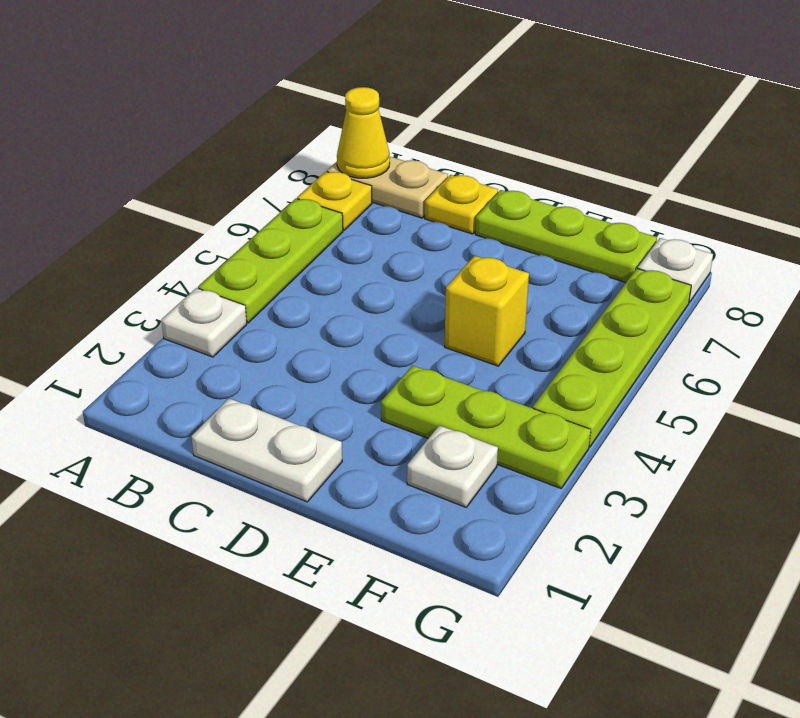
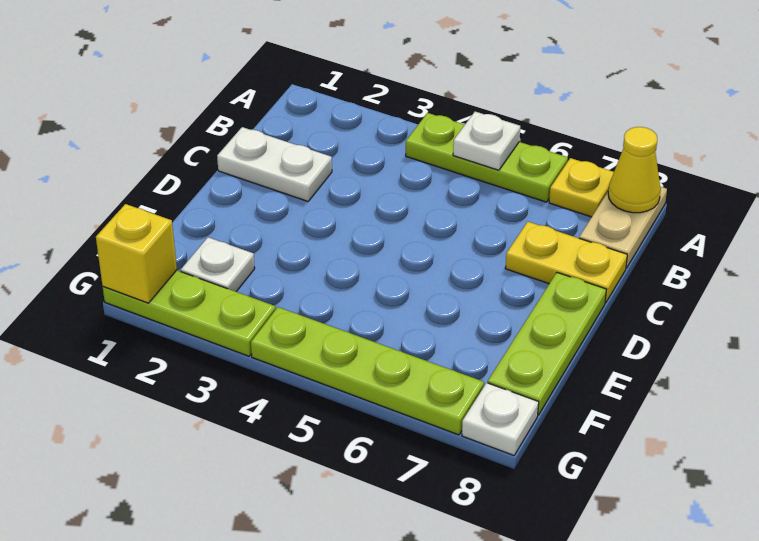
white plate A3 level 1 -> white plate A5 level 2
white plate C1:D1 level 1 -> white plate C1:C2 level 1
yellow plate C8 level 1 -> yellow plate C7:C8 level 1
lime plate E3:G3 level 1 -> lime plate G1:G3 level 1
yellow brick E5 level 1 -> yellow brick G1 level 2

